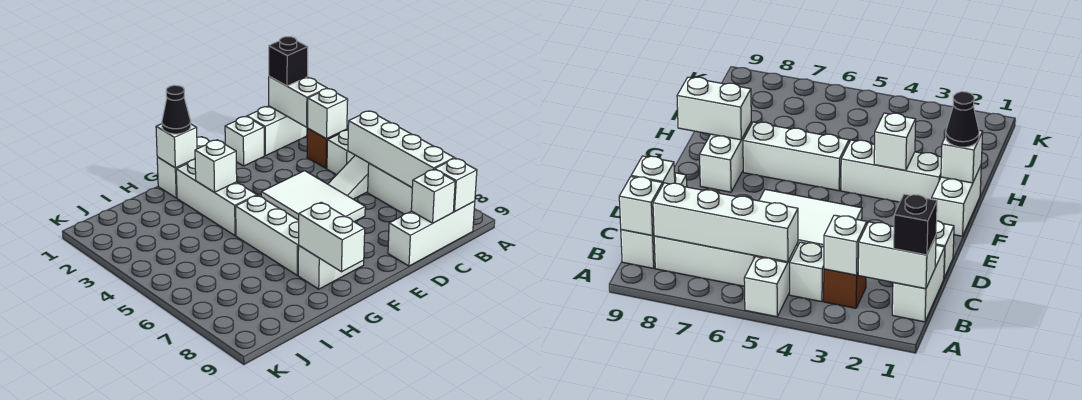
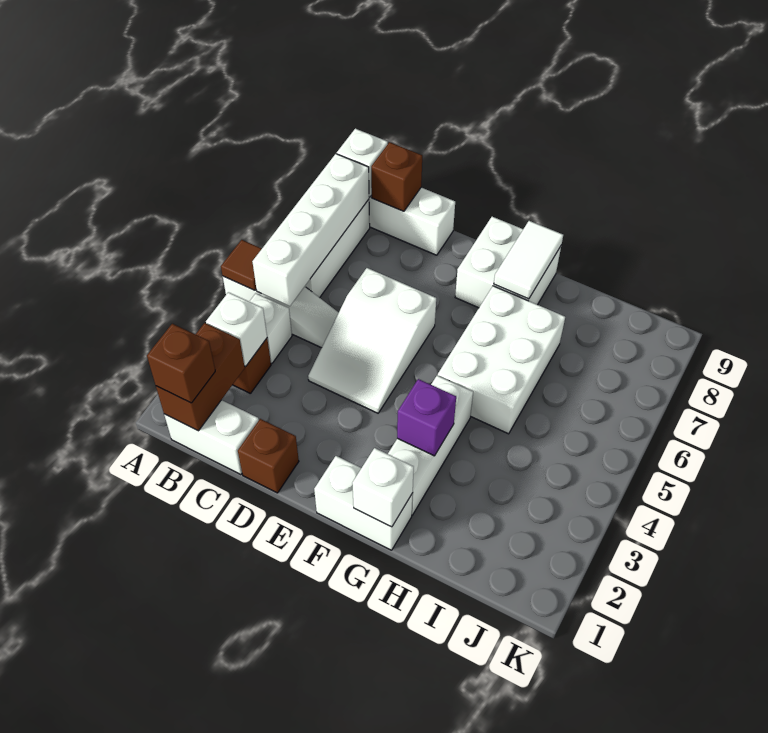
none -> brown tile A5 level 2
white brick B1:B2 level 2 -> brown brick B1:B2 level 2
black brick B1 level 3 -> brown brick B1 level 3
white brick C9 level 2 -> brown brick C9 level 2
white brick D1 level 1 -> brown brick D1 level 1
white tile D4:E6 level 1 -> white slope D4:E6 level 1 top 6
white brick F8:G8 level 1 -> white brick F8:G9 level 1
black cone G1 level 3 -> none
white brick G3 level 2 -> purple brick G3 level 2
white brick G5:G7 level 1 -> white brick G5:H7 level 1
white brick G8:G9 level 2 -> white tile G8:G9 level 2

